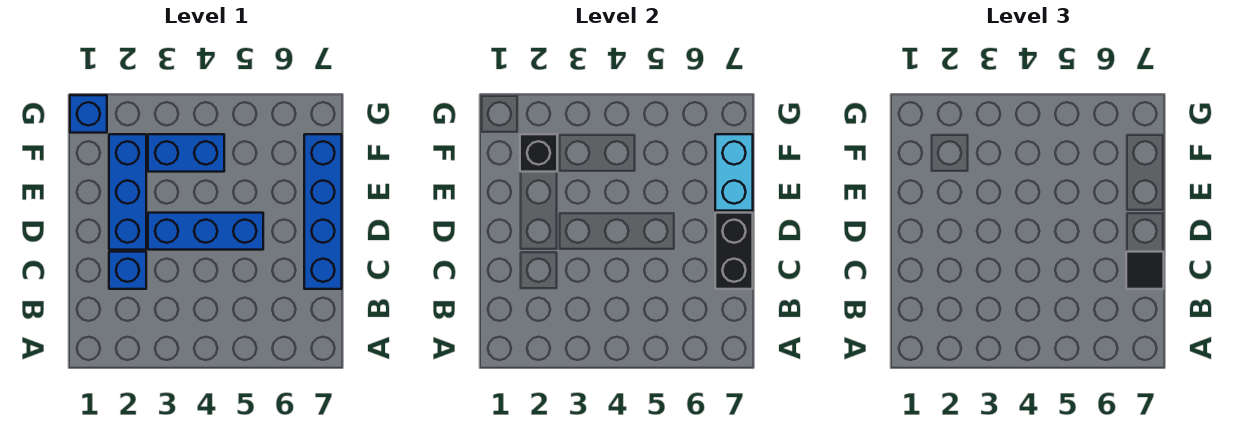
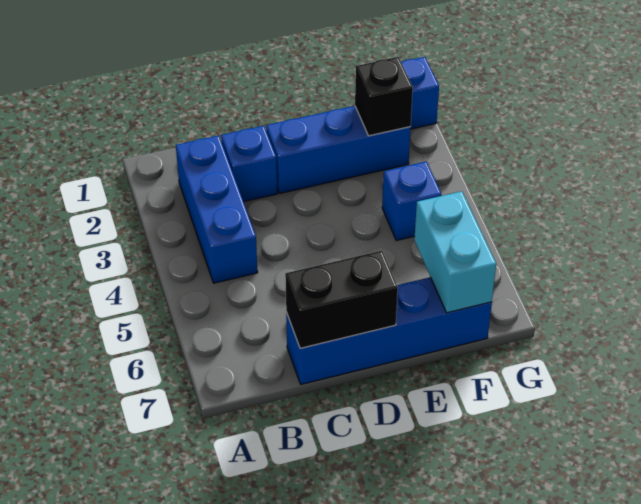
black tile C7 level 3 -> none
blue brick D3:D5 level 1 -> blue brick B2:B4 level 1
cyan brick E7:F7 level 2 -> cyan brick F6:F7 level 2
blue brick F3:F4 level 1 -> blue brick F4 level 1

